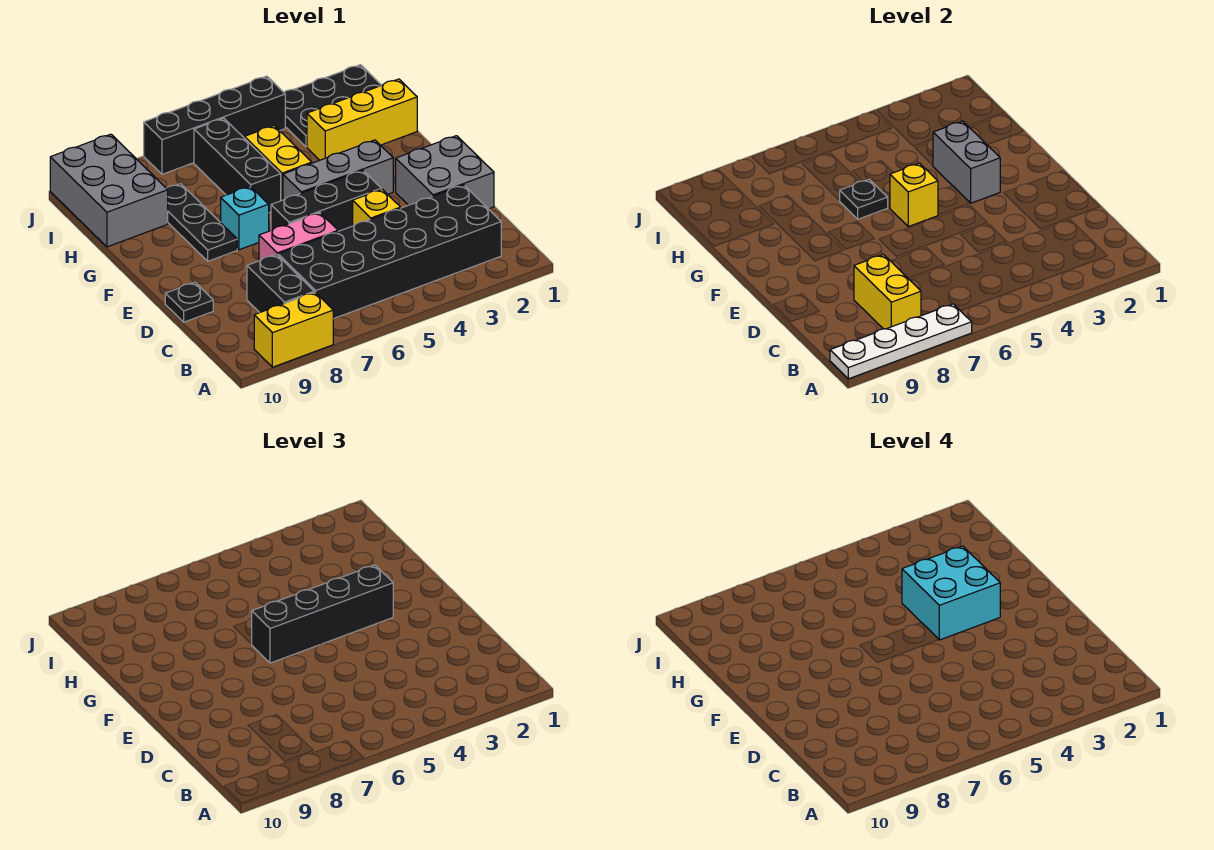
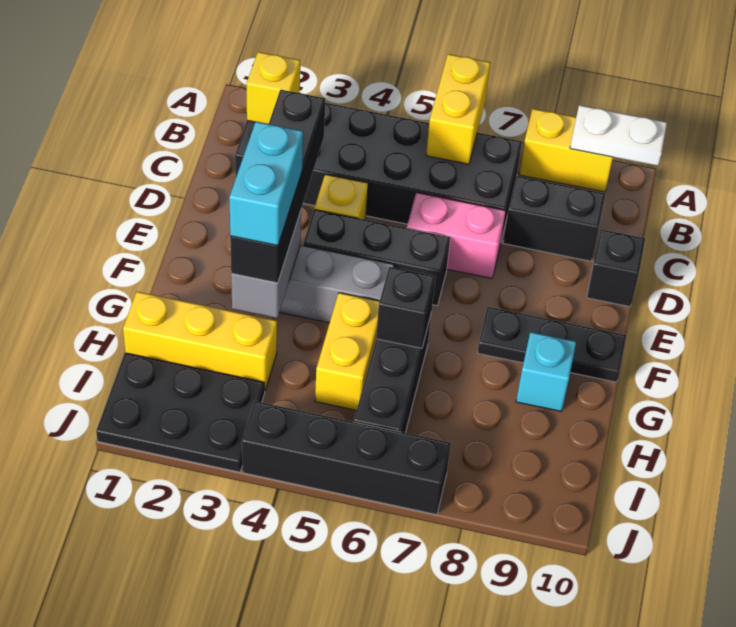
white plate A7:A10 level 2 -> white plate A9:A10 level 2
black brick B8:C8 level 1 -> black brick C8:C9 level 1
yellow brick B8:C8 level 2 -> yellow brick A6:B6 level 2
grey brick D1:E2 level 1 -> none
black plate D10 level 1 -> black brick D10 level 1
black brick F3:F6 level 3 -> black brick D3:G3 level 3
cyan brick F3:G4 level 4 -> cyan brick F3:G3 level 4
yellow brick F5 level 2 -> yellow brick B2 level 2
cyan brick F7 level 1 -> cyan brick G9 level 1
black plate F8:H8 level 1 -> black plate F8:F10 level 1
black plate G6 level 2 -> black brick G6 level 2
grey brick H9:J10 level 1 -> none

